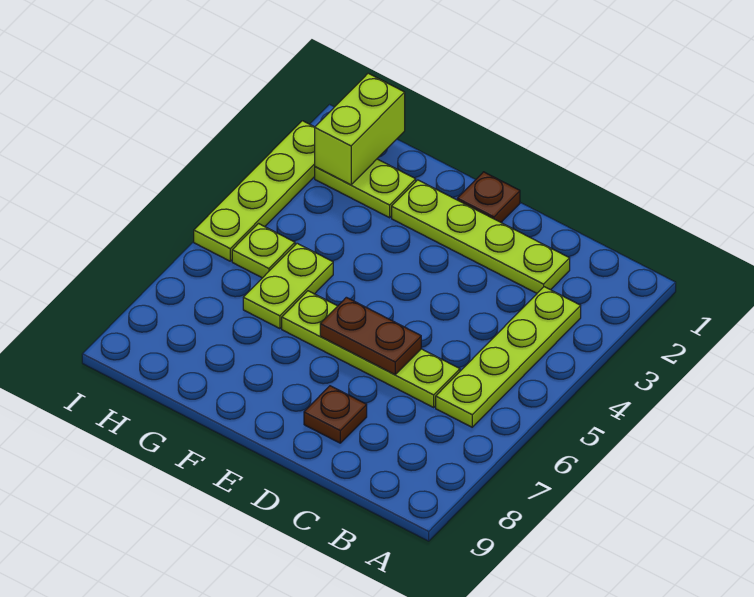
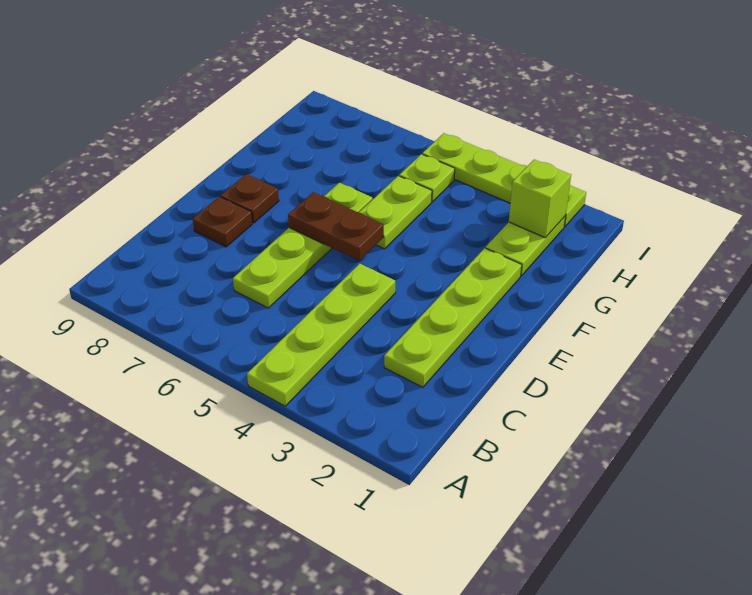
lime plate B3:B6 level 1 -> lime plate A4:D4 level 1
brown plate D6:E6 level 2 -> brown plate E5:E6 level 2
brown plate E1 level 1 -> brown plate E8 level 1
lime plate G5:G6 level 1 -> lime plate F5:G5 level 1
lime brick H1:H2 level 2 -> lime brick H2 level 2

